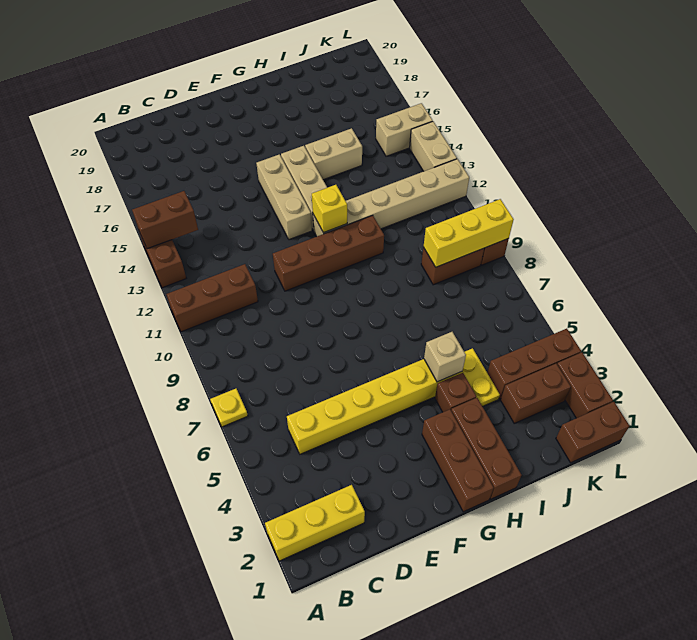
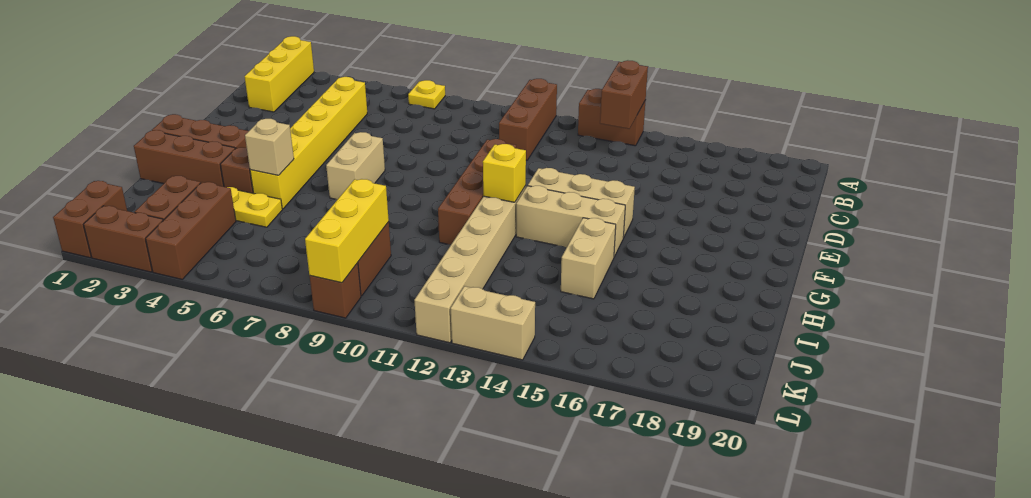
tan brick K15:L15 level 1 -> tan brick F7:G7 level 1

